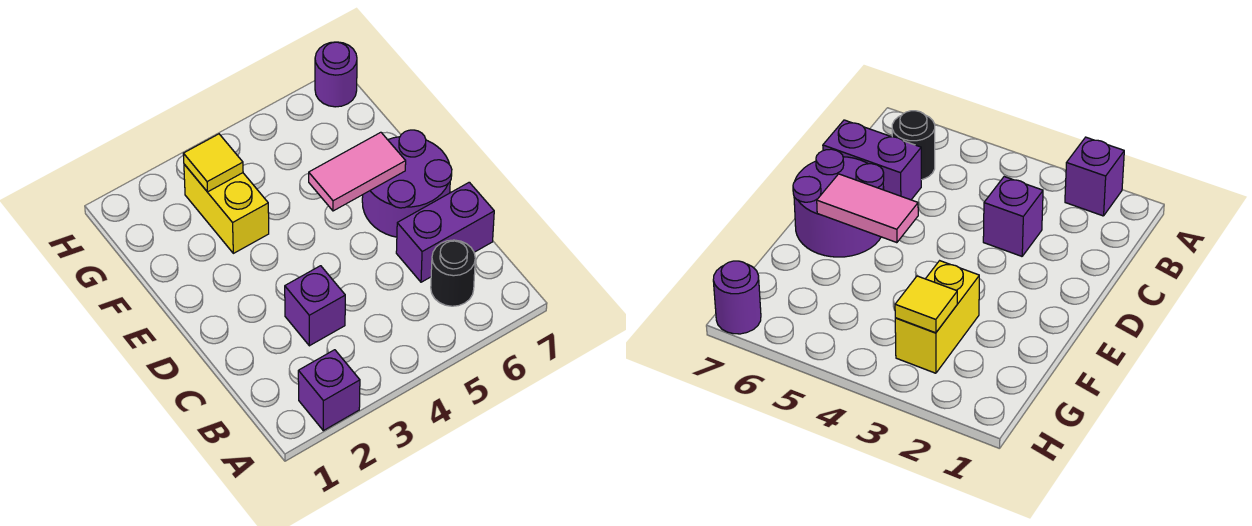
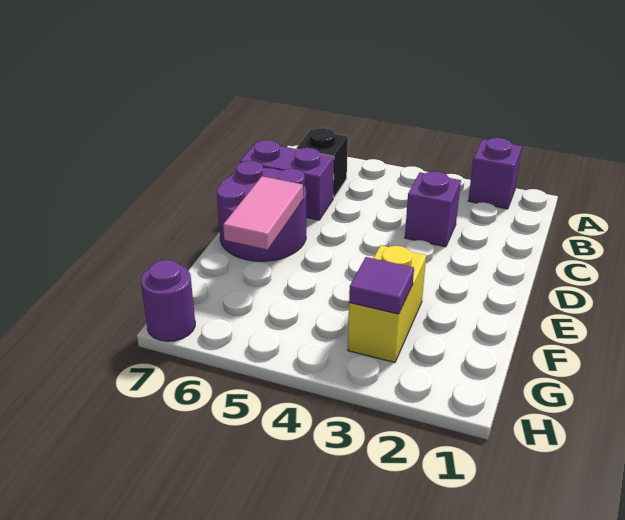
black round brick B6 level 1 -> black brick B6 level 1
pink tile E5:E6 level 2 -> pink tile E6:F6 level 2
yellow tile G3 level 2 -> purple tile G3 level 2

